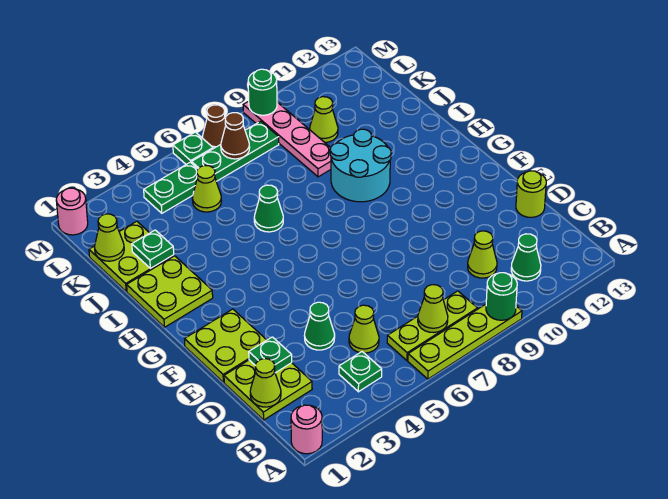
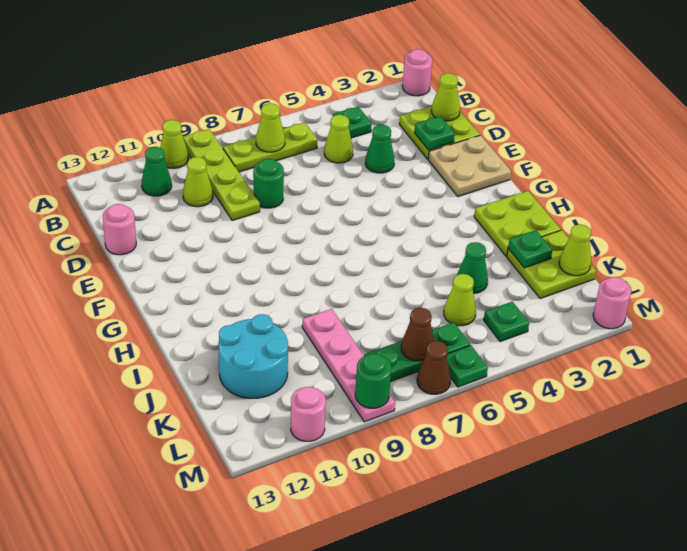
lime plate A6:A9 level 1 -> lime plate A9:D9 level 1
green round brick A9 level 2 -> green round brick D8 level 1
lime round brick D13 level 1 -> pink round brick D13 level 1
lime plate E1:F2 level 1 -> tan plate E1:F2 level 1
cyan round brick H9:I10 level 1 -> cyan round brick J11:K12 level 1
green cone I6 level 1 -> green cone J4 level 1
lime cone K10 level 1 -> lime cone A10 level 1
green plate L4:L5 level 1 -> green plate L4 level 1
none -> pink round brick M11 level 1

